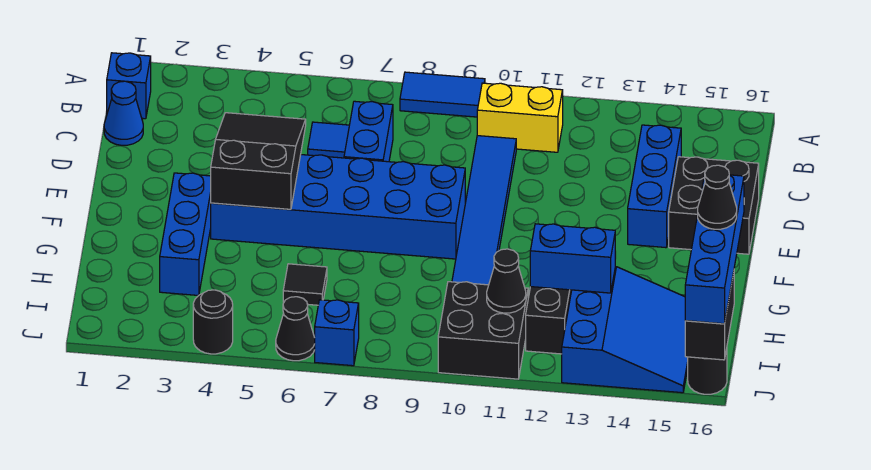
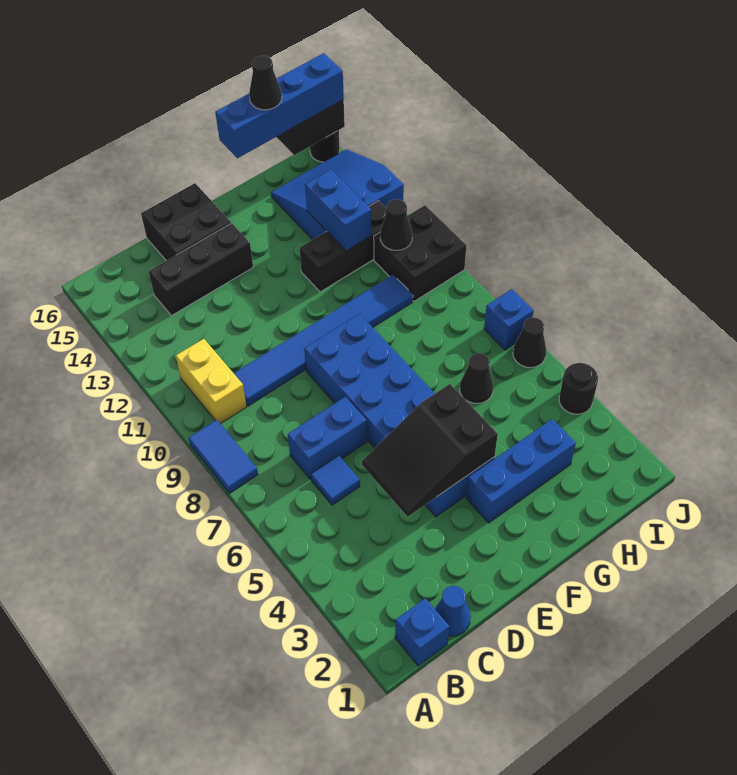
blue brick C14:E14 level 1 -> black brick C14:E14 level 1
black tile H6 level 1 -> black cone H6 level 1

